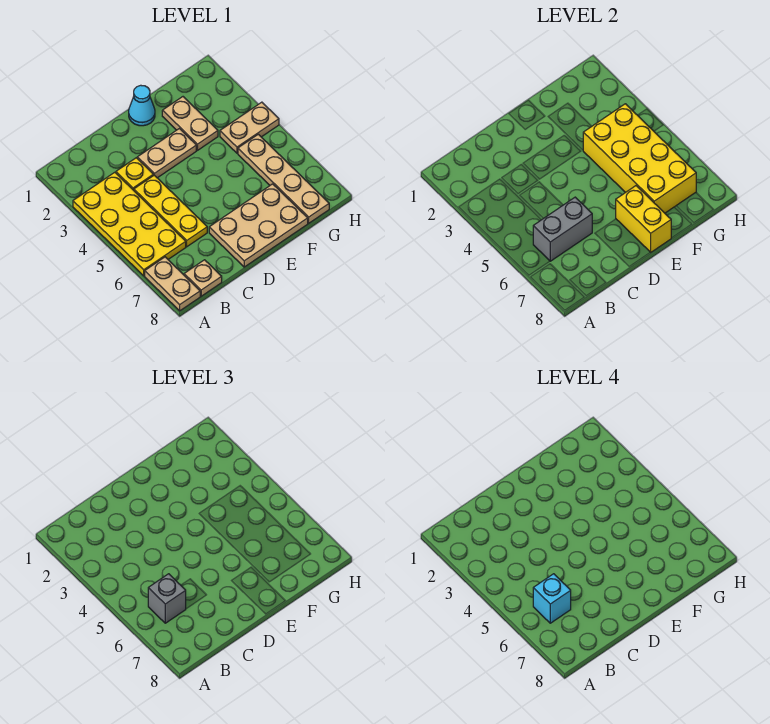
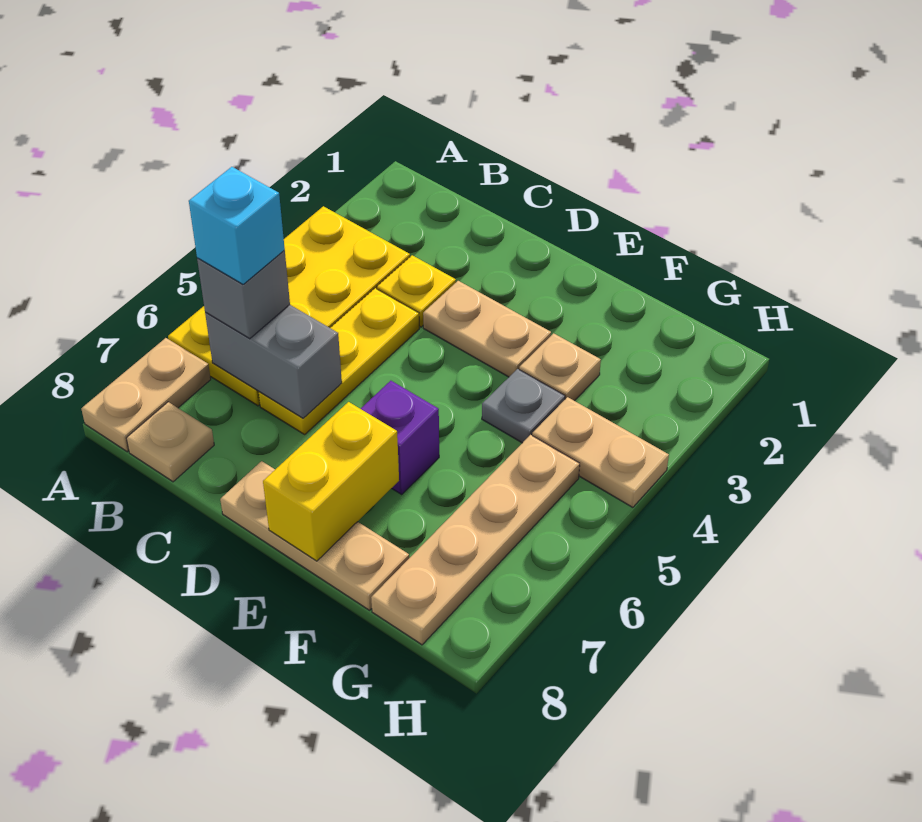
tan plate D7:F8 level 1 -> tan plate D8:F8 level 1
cyan cone E1 level 1 -> none
none -> purple brick E6 level 1
tan plate F2:F3 level 1 -> tan plate F3 level 1
none -> grey plate F4 level 1
yellow brick F4:G7 level 2 -> none

